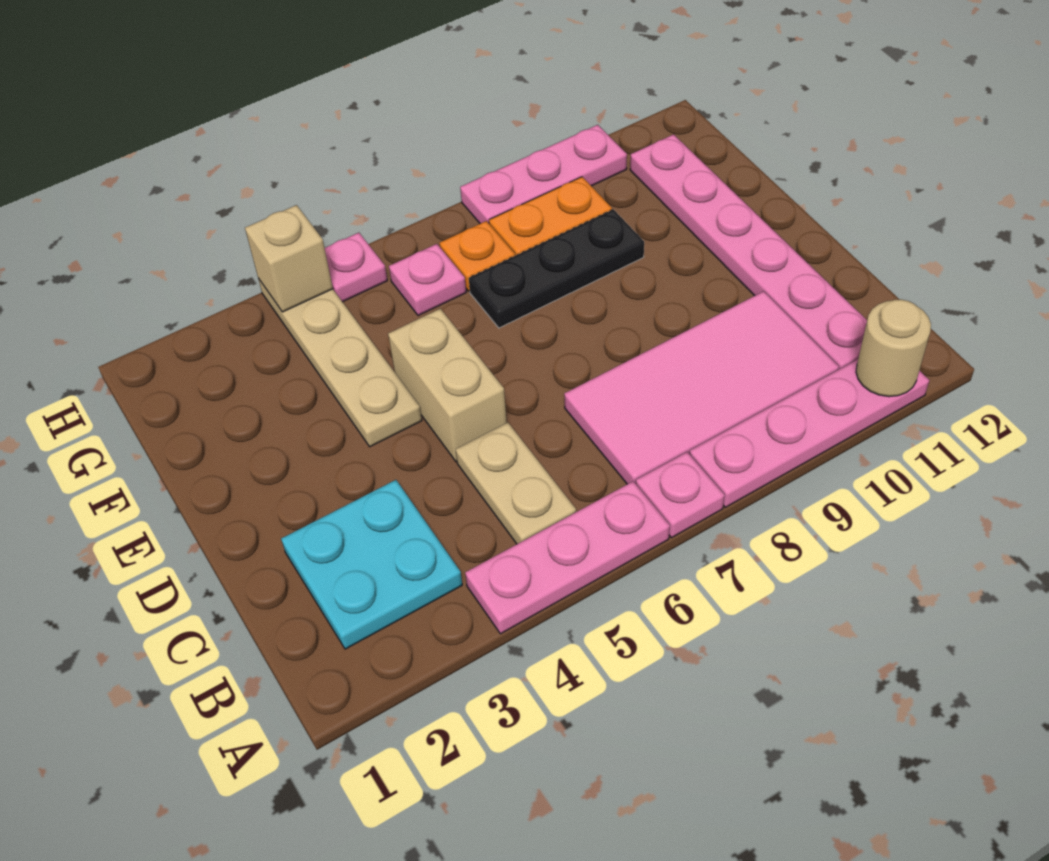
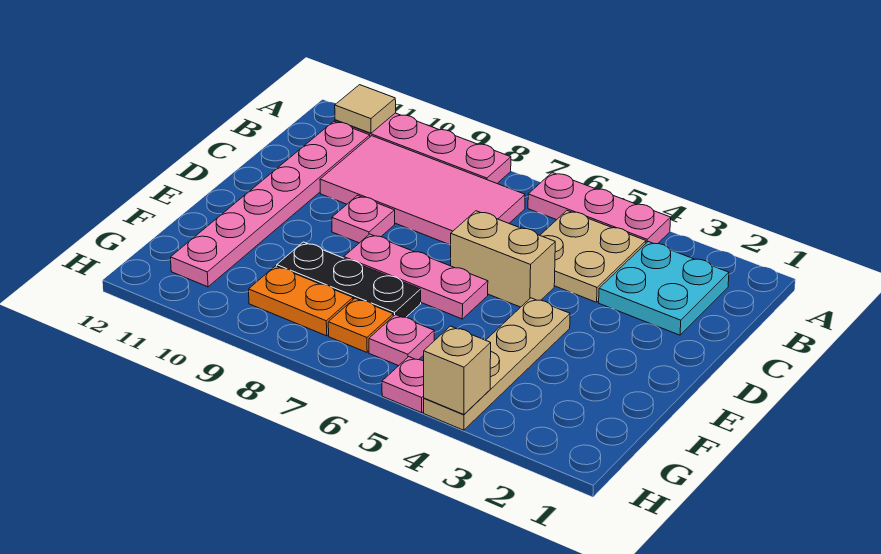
pink plate A7 level 1 -> pink plate D9 level 1
tan round brick A11 level 2 -> tan tile A11 level 2
tan plate B5:C5 level 1 -> tan plate B4:C5 level 1
tan brick D5:E5 level 1 -> tan brick D5:D6 level 1
pink plate H8:H10 level 1 -> pink plate E6:E8 level 1

